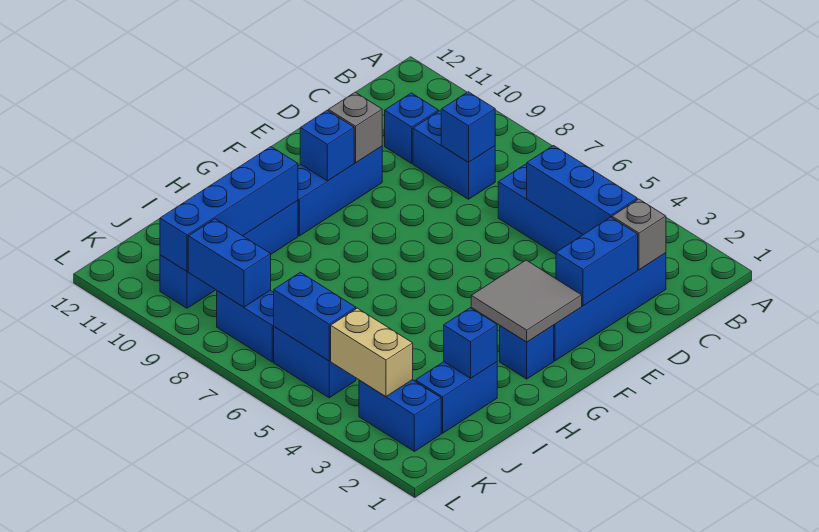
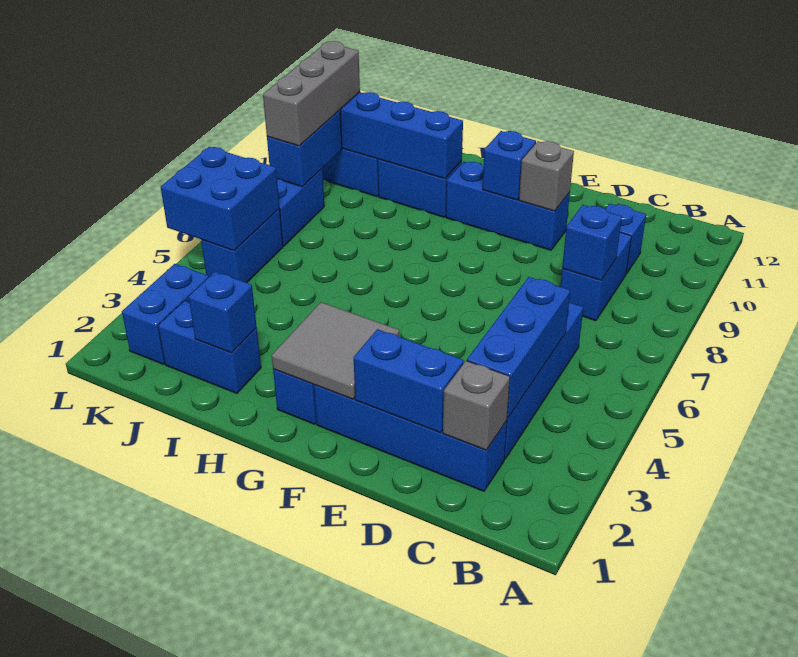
tan brick K3:K4 level 2 -> none
blue brick K5:K6 level 2 -> blue brick K5:L6 level 2
none -> grey brick K8:K10 level 3

